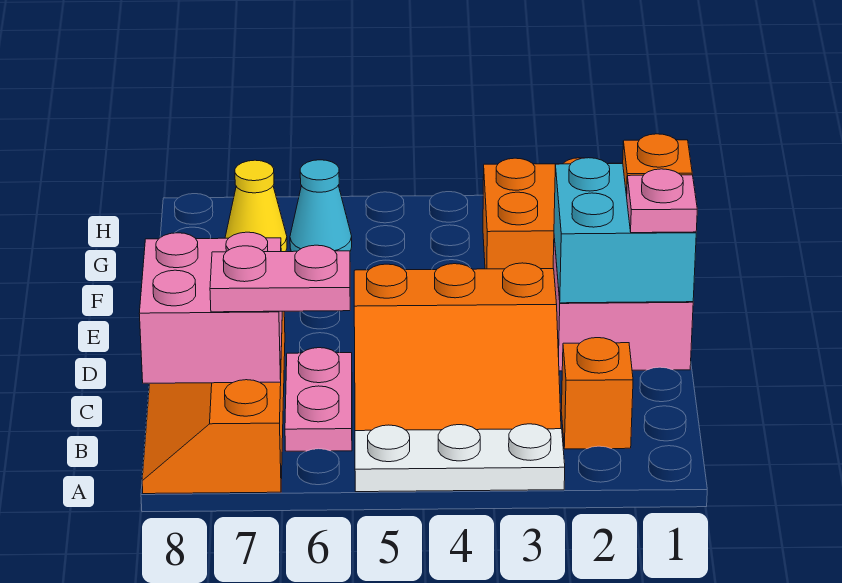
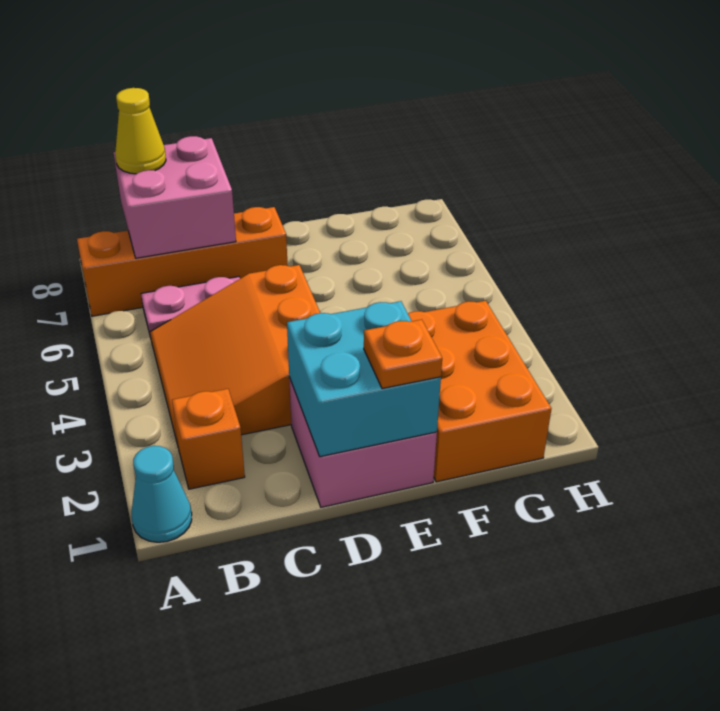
white plate A3:A5 level 1 -> none
pink plate B6:B7 level 3 -> none
pink plate D1 level 3 -> none
cyan cone G6 level 1 -> cyan cone A1 level 1
yellow cone G7 level 1 -> yellow cone B8 level 3

